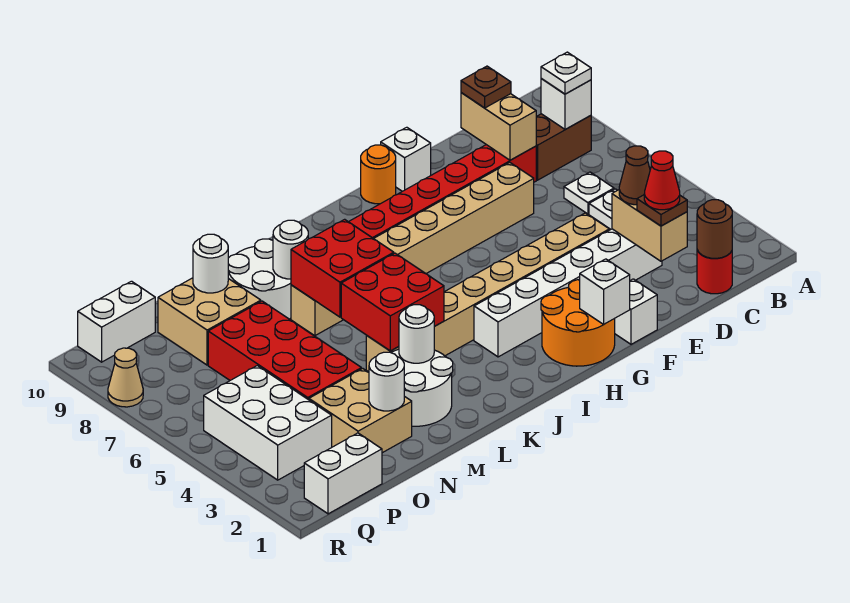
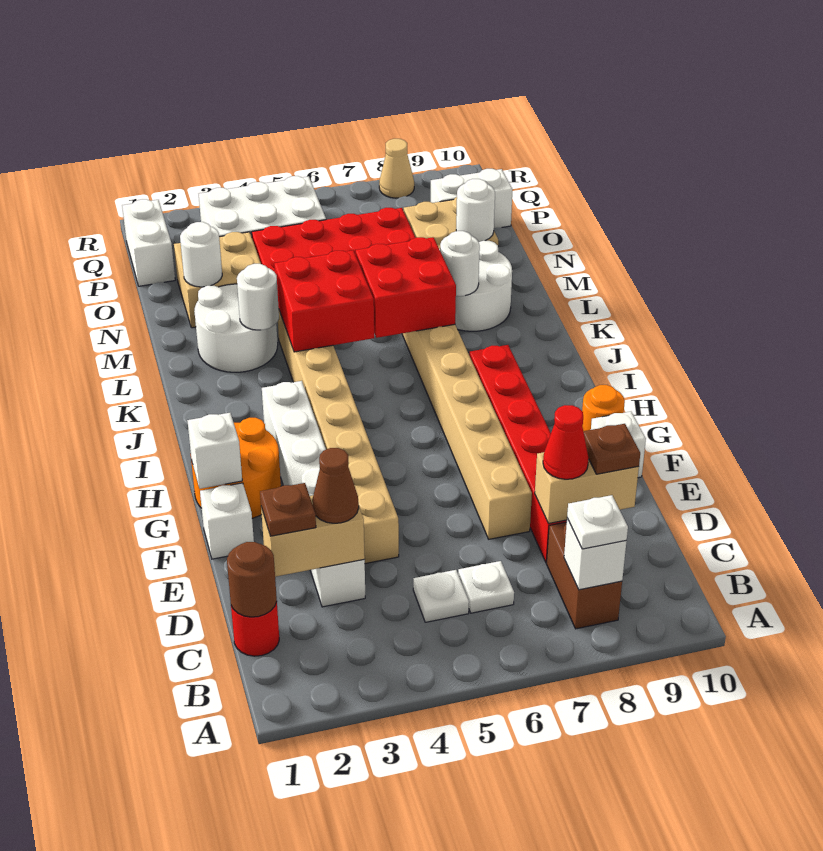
red cone D2 level 4 -> red cone D8 level 3
white brick P10:Q10 level 1 -> white brick P9:P10 level 1

